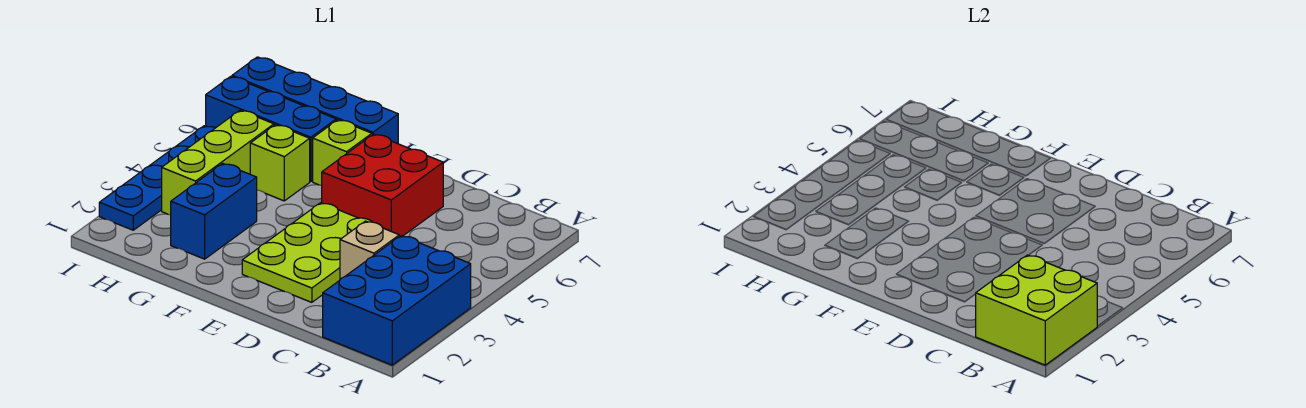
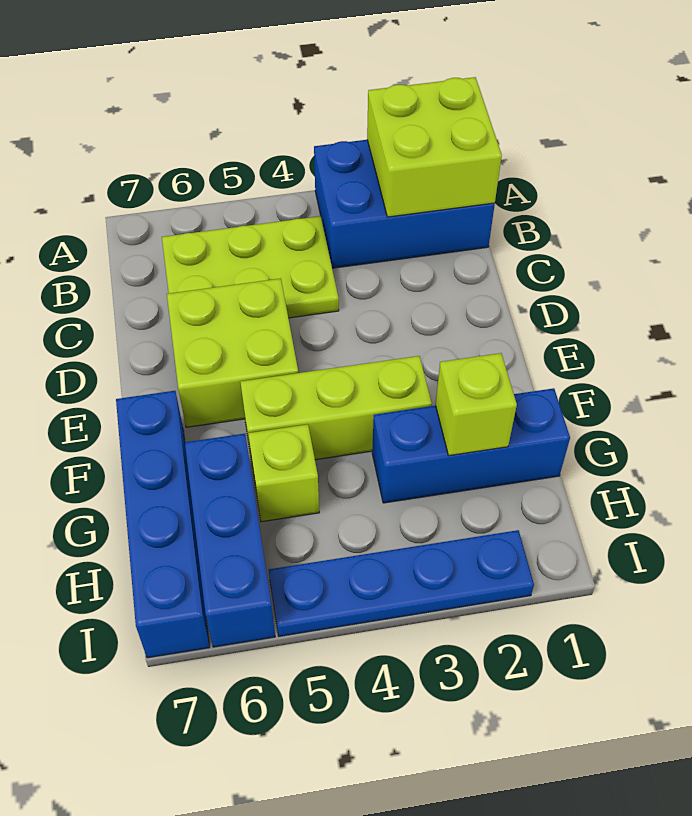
tan brick C3 level 1 -> none
lime plate D2:E4 level 1 -> lime plate B4:C6 level 1
red brick D5:E6 level 1 -> lime brick D5:E6 level 1
lime brick F6 level 1 -> lime brick G2 level 2
blue brick G2:G3 level 1 -> blue brick G1:G3 level 1
lime brick H3:H5 level 1 -> lime brick F3:F5 level 1

